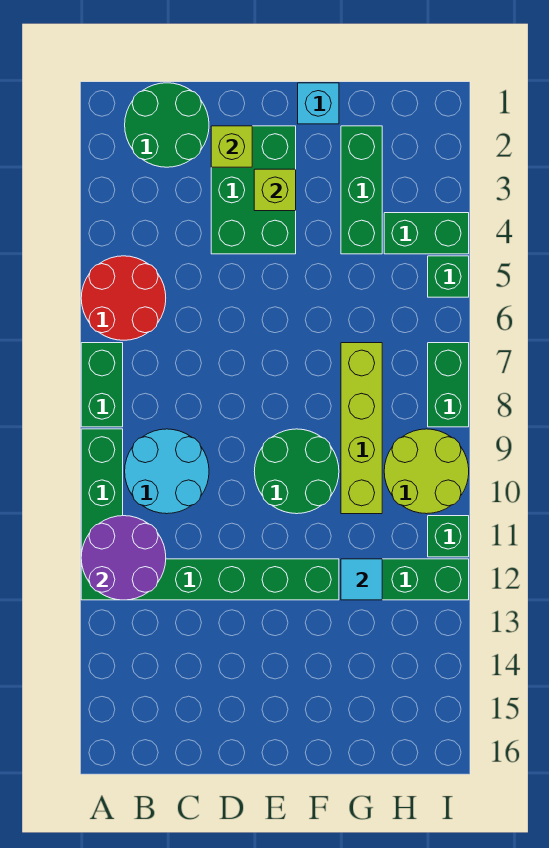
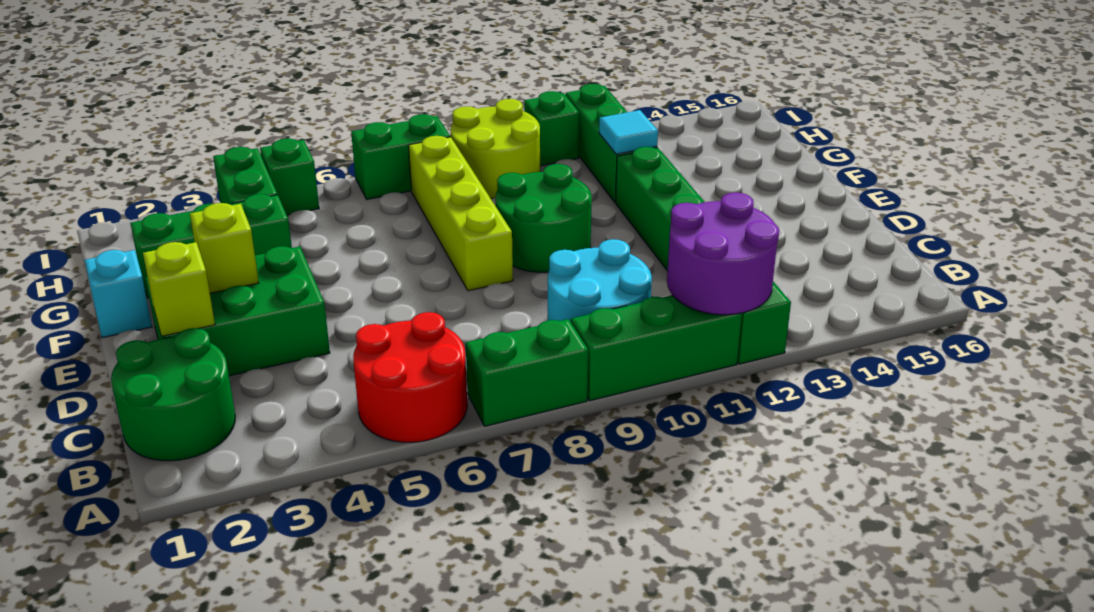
lime brick G7:G10 level 1 -> lime brick E8:H8 level 1

